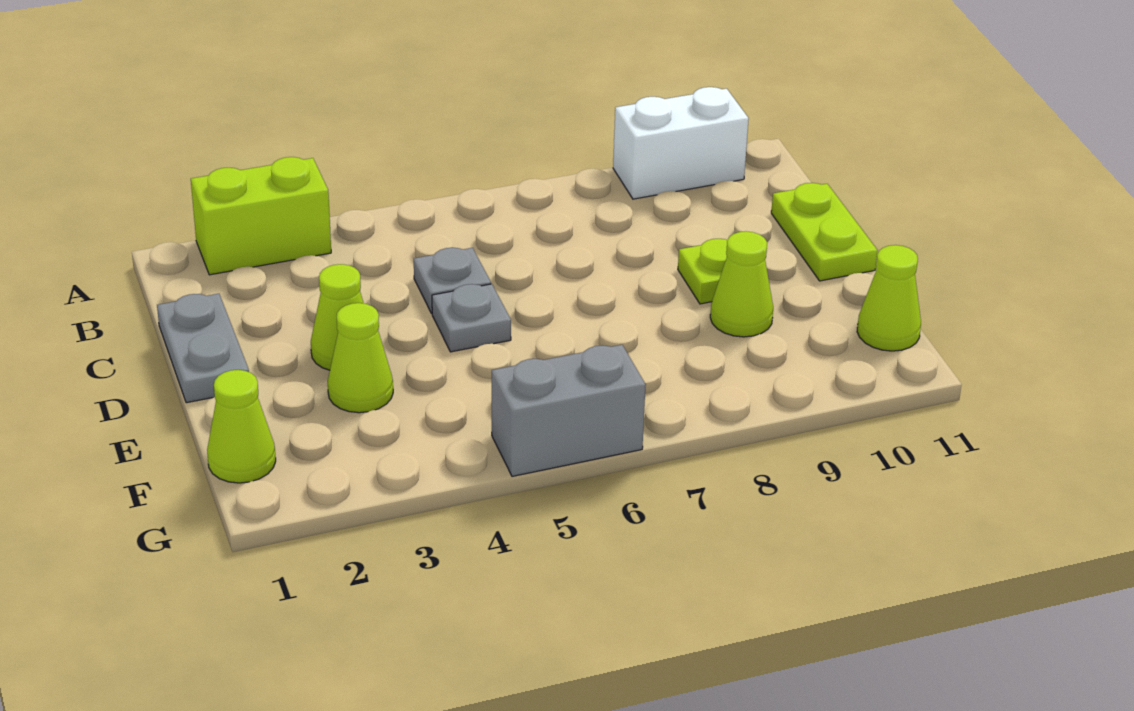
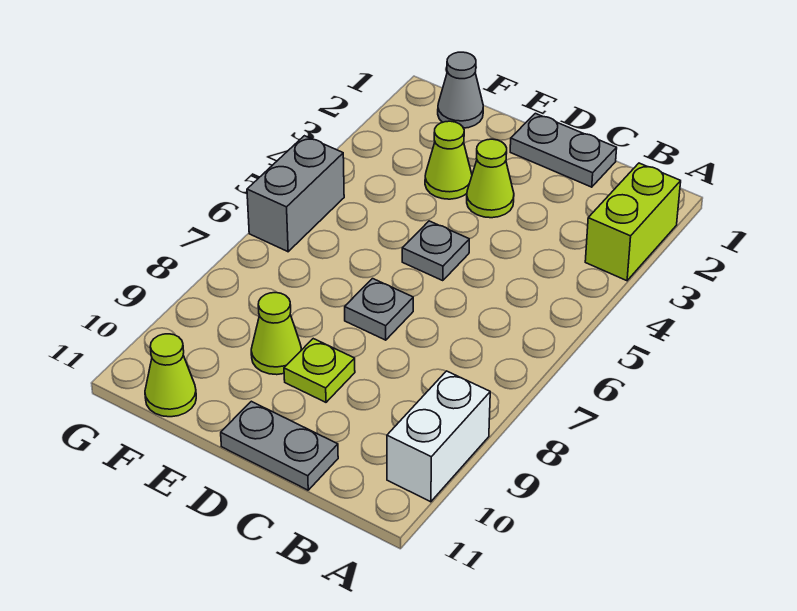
grey plate C5 level 1 -> grey plate D7 level 1
lime plate C11:D11 level 1 -> grey plate C11:D11 level 1
lime cone F1 level 1 -> grey cone F1 level 1

